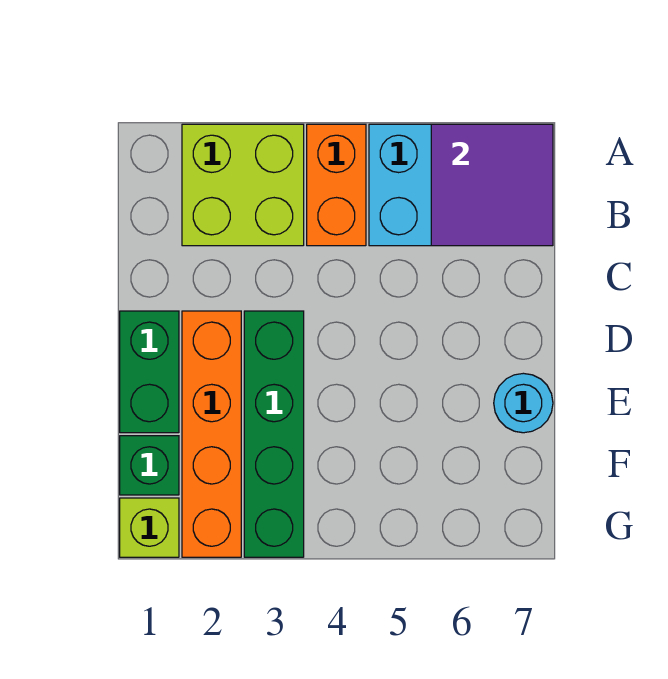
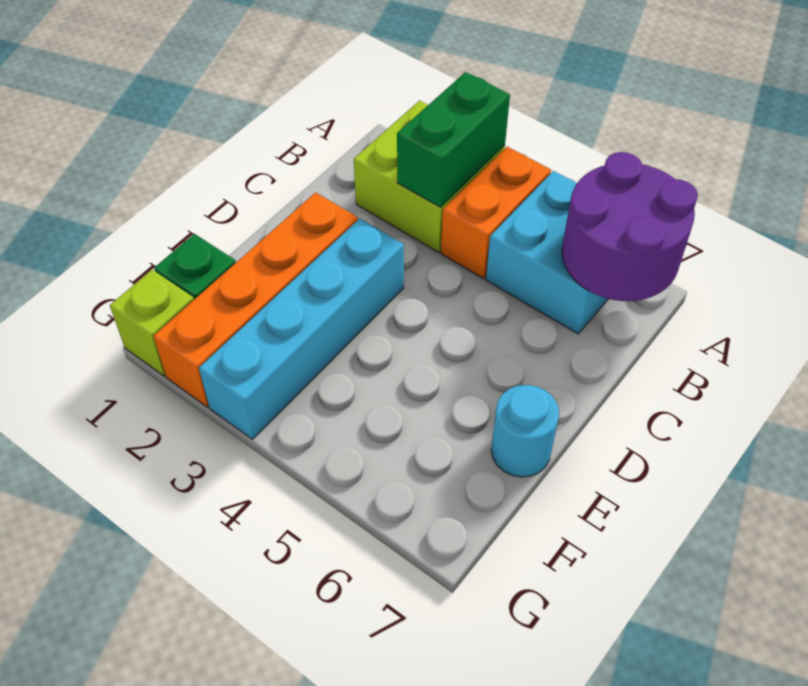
purple tile A6:B7 level 2 -> purple round brick A6:B7 level 2
green brick D1:E1 level 1 -> green brick A3:B3 level 2
green brick D3:G3 level 1 -> cyan brick D3:G3 level 1

